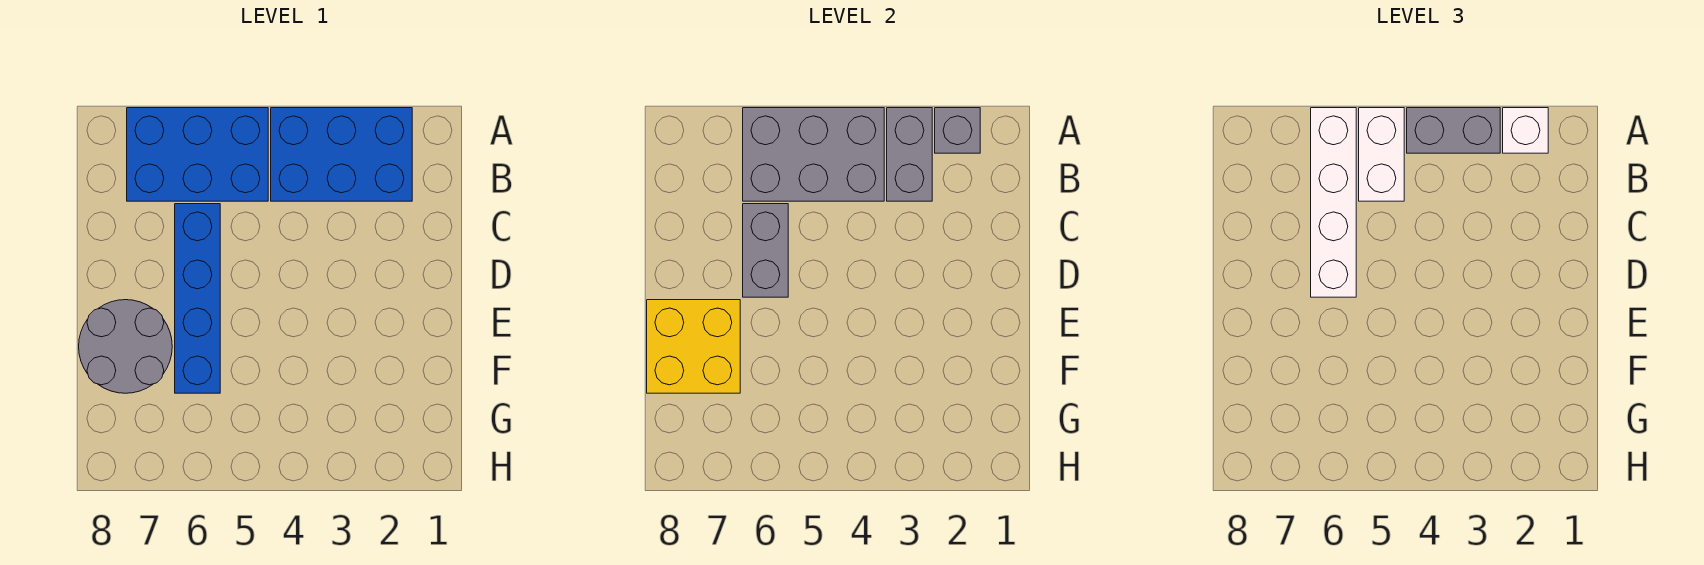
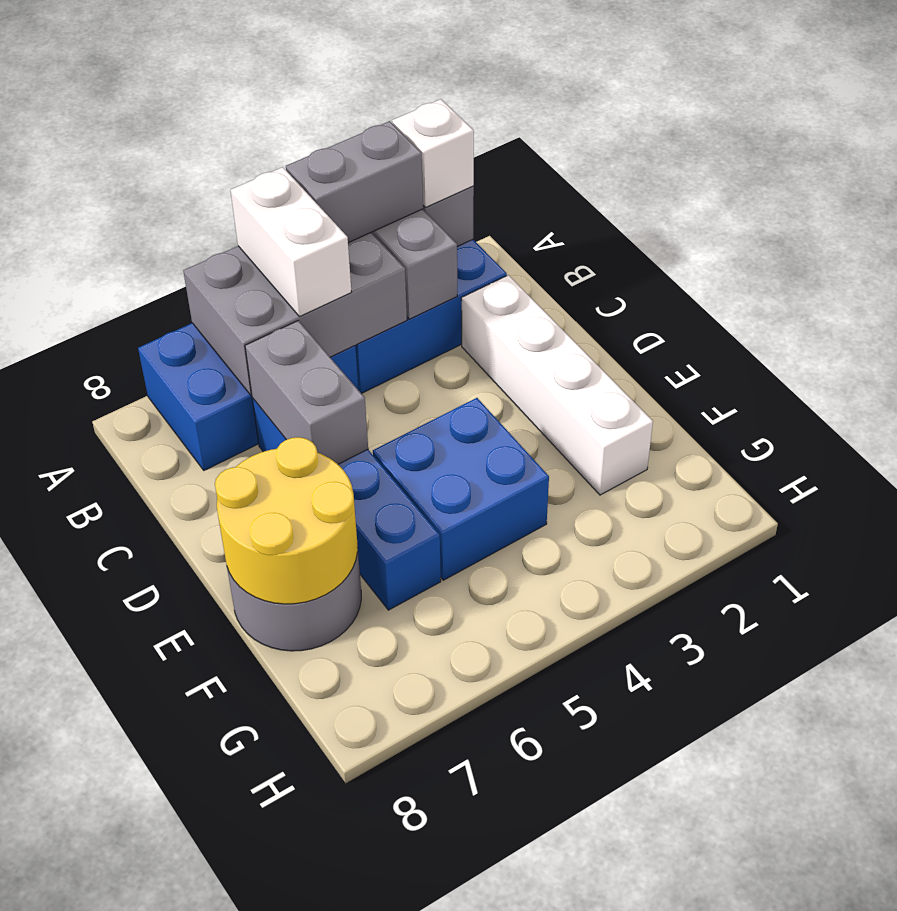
white brick A6:D6 level 3 -> white brick C2:F2 level 1
none -> blue brick E4:F5 level 1
yellow brick E7:F8 level 2 -> yellow round brick E7:F8 level 2

